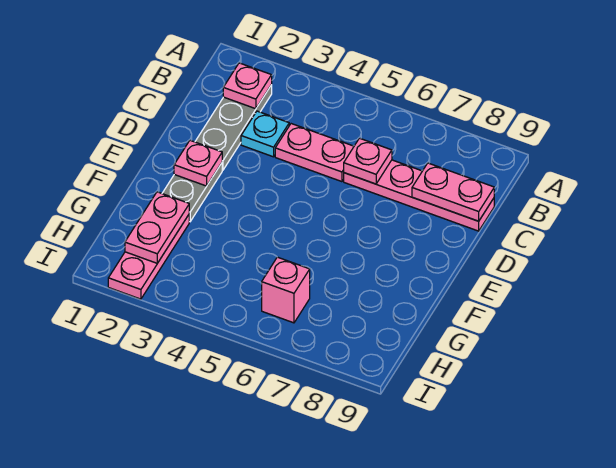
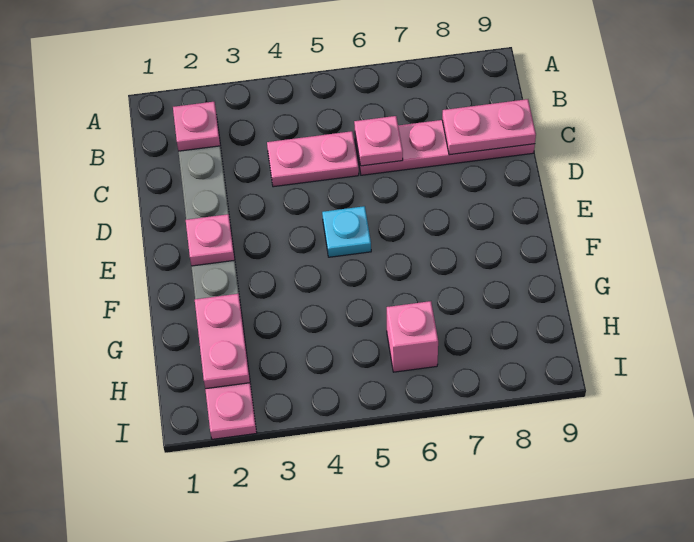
cyan plate C3 level 1 -> cyan plate E5 level 1

